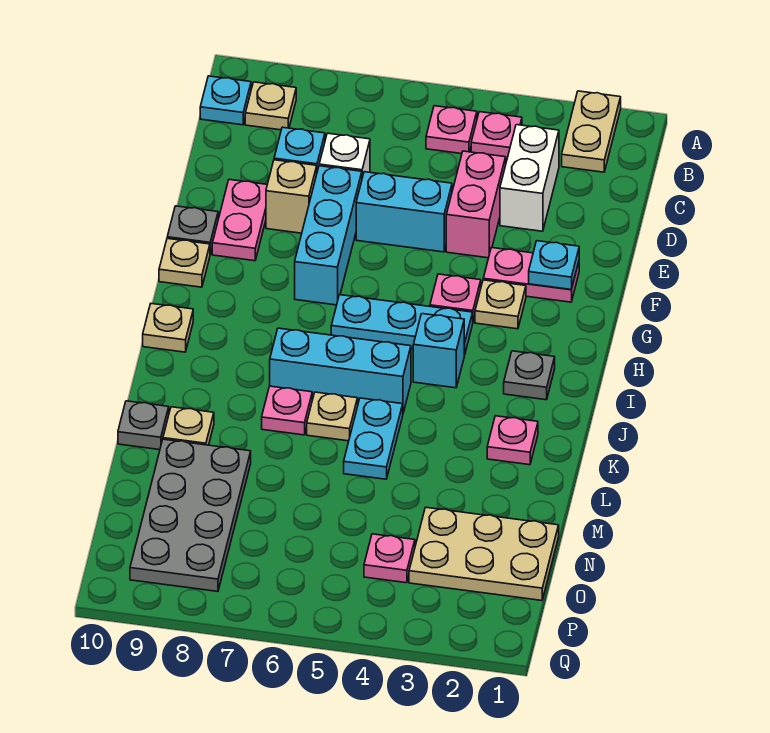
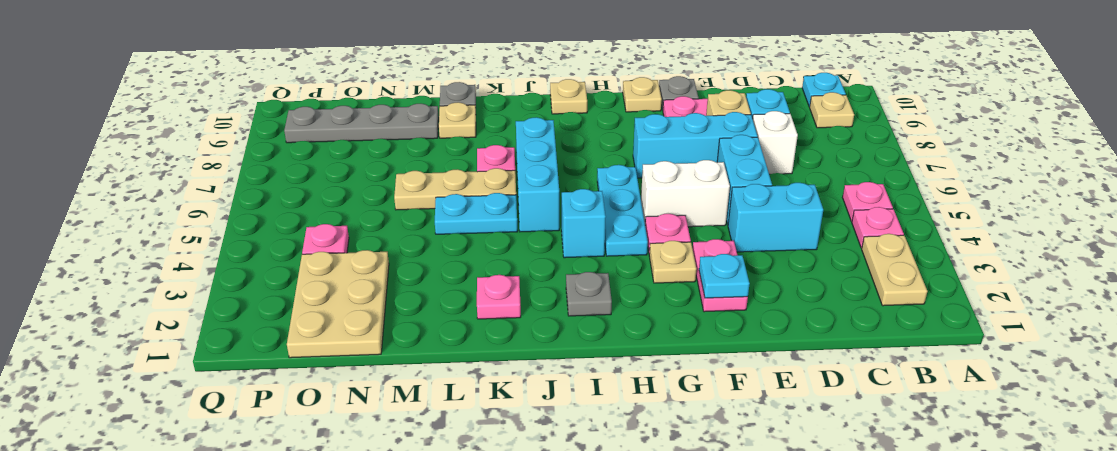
tan plate A2:B2 level 1 -> tan plate B2:B3 level 1
white brick C3:D3 level 1 -> white brick F5:G5 level 1
pink brick D4:E4 level 1 -> cyan brick D4:E4 level 1
tan plate K6 level 1 -> tan plate K6:M6 level 1
grey plate M8:P9 level 1 -> grey plate M9:P9 level 1

